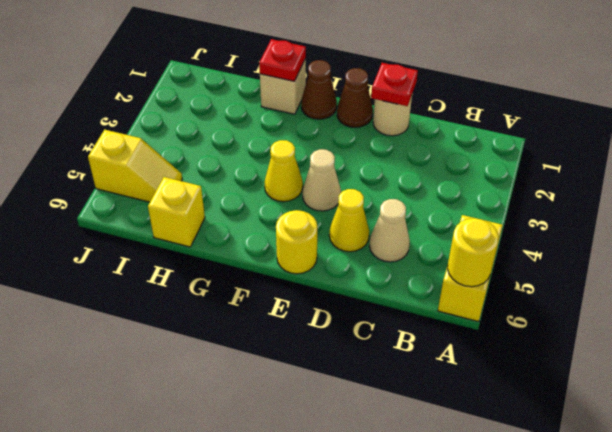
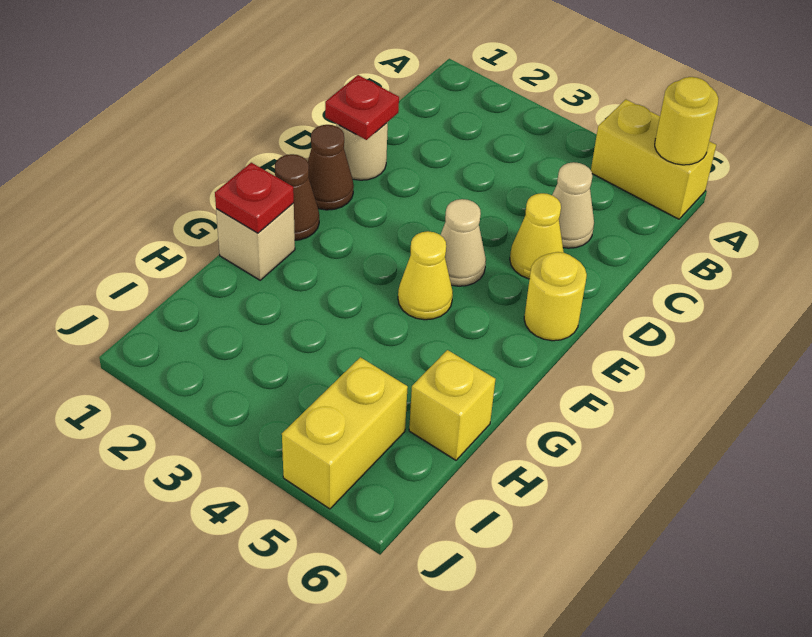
yellow slope I5:J5 level 1 top J -> yellow brick I5:J5 level 1

